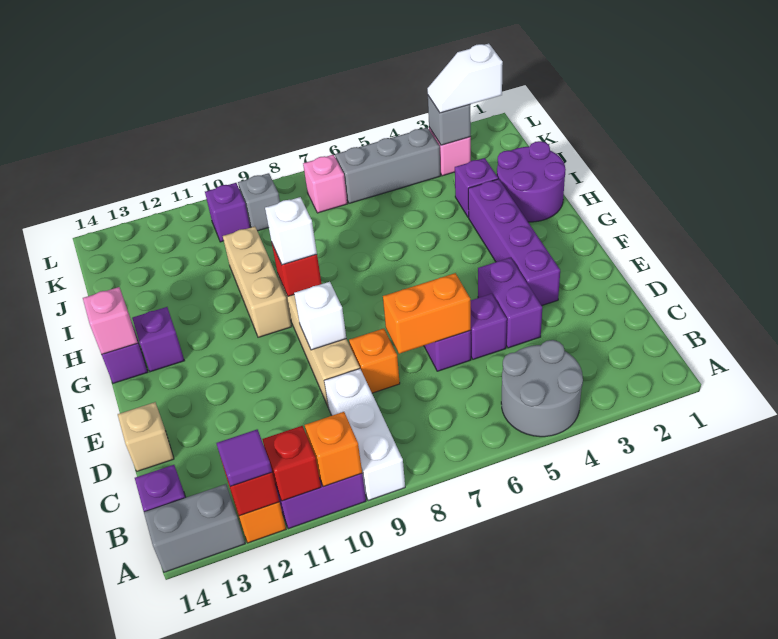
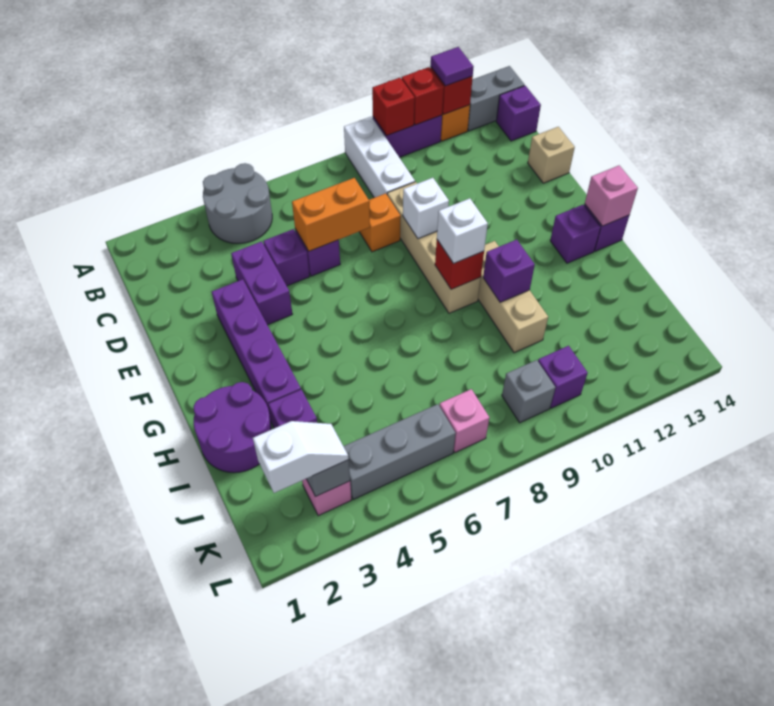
orange brick A10 level 2 -> red brick A10 level 2
none -> purple brick H10 level 2

